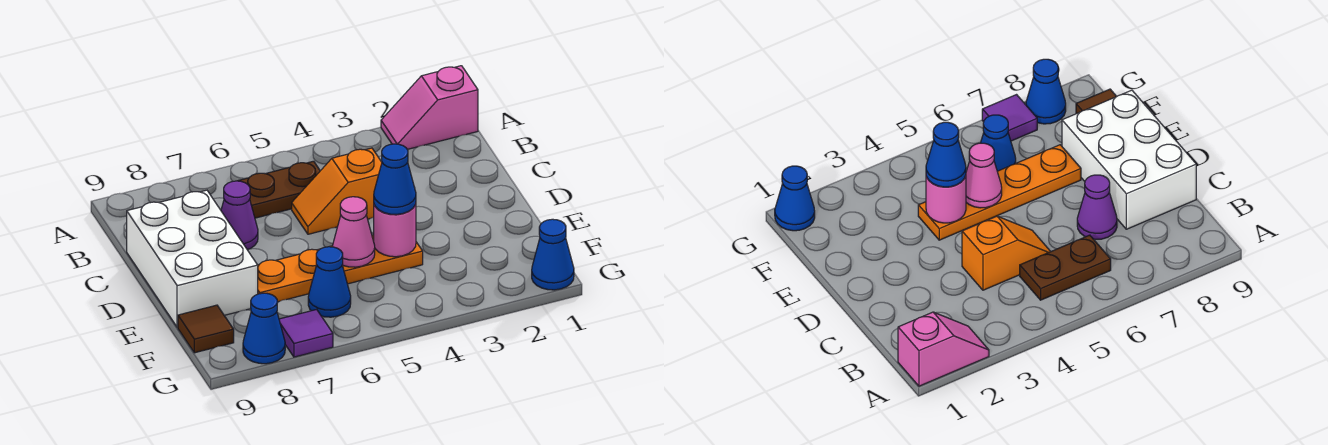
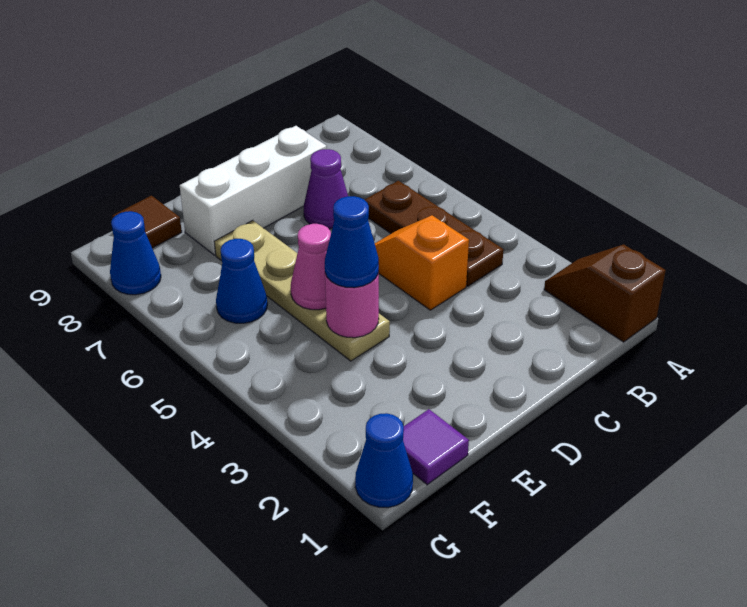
pink slope A1:A2 level 1 top 1 -> brown slope A1:A2 level 1 top 1
brown plate B5:B6 level 1 -> brown plate B4:B6 level 1
white brick C8:E9 level 1 -> white brick C8:E8 level 1
orange plate E4:E7 level 1 -> tan plate E4:E7 level 1
purple tile G7 level 1 -> purple tile F1 level 1

